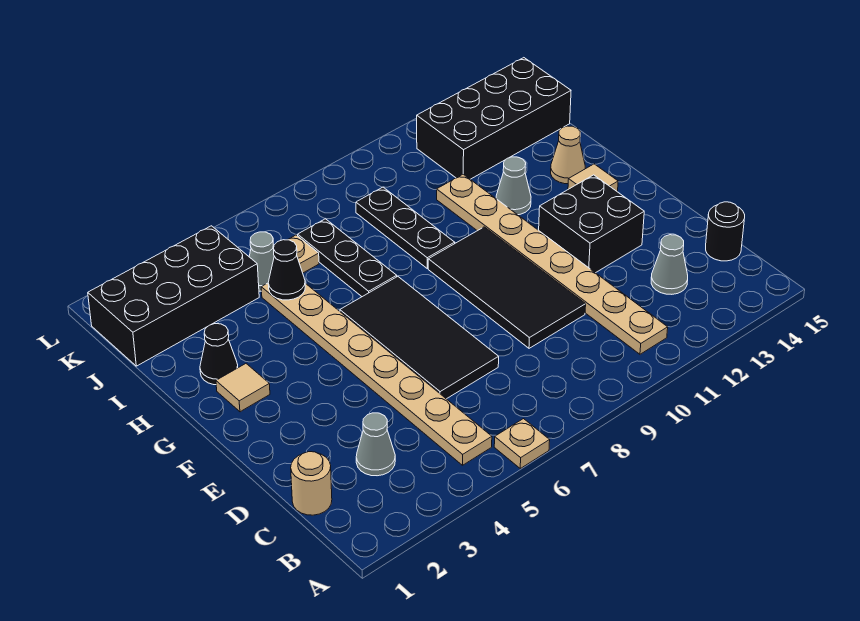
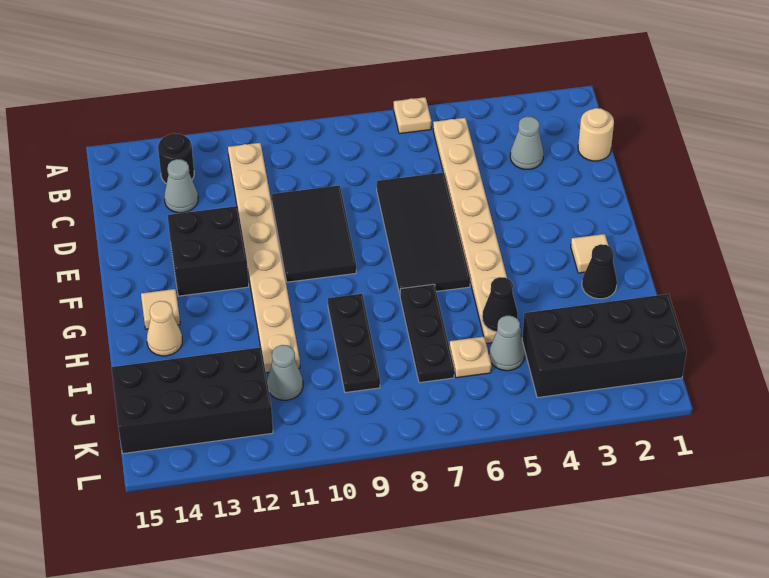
black round brick C15 level 1 -> black round brick B13 level 1
black tile D9:G10 level 1 -> black tile D9:F10 level 1
grey cone H12 level 1 -> grey cone J11 level 1

